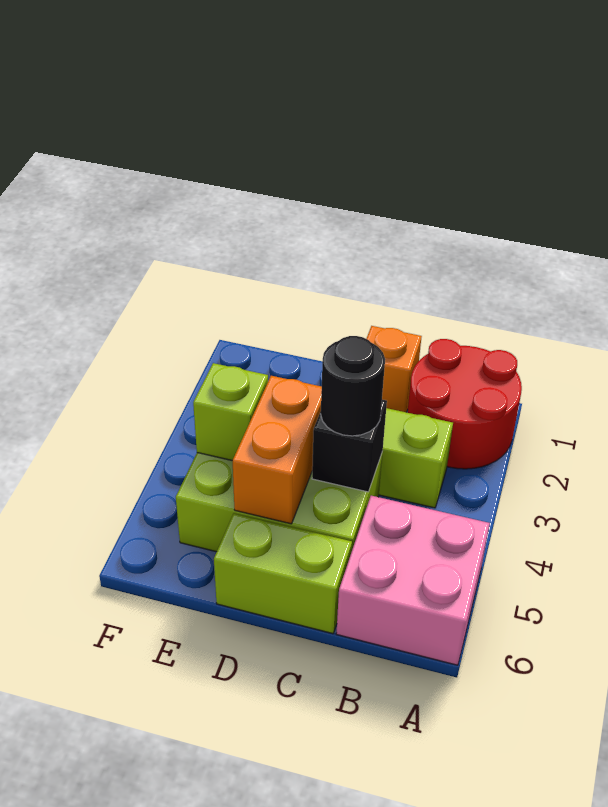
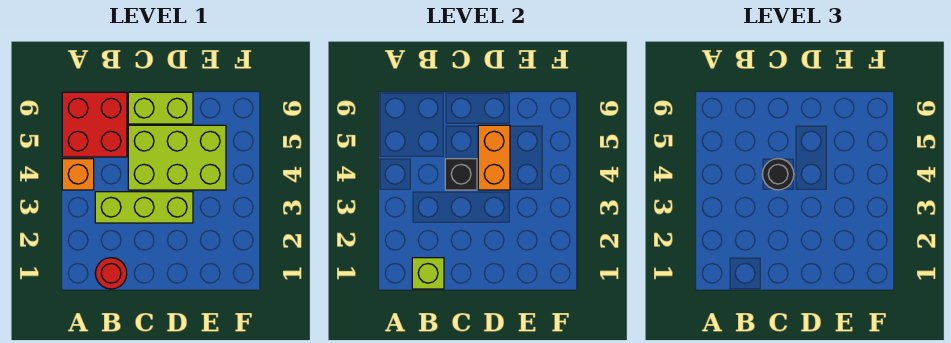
red round brick A1:B2 level 1 -> red round brick B1 level 1
pink brick A5:B6 level 1 -> red brick A5:B6 level 1
orange brick C1 level 1 -> orange brick A4 level 1
lime brick E4 level 2 -> lime brick B1 level 2

